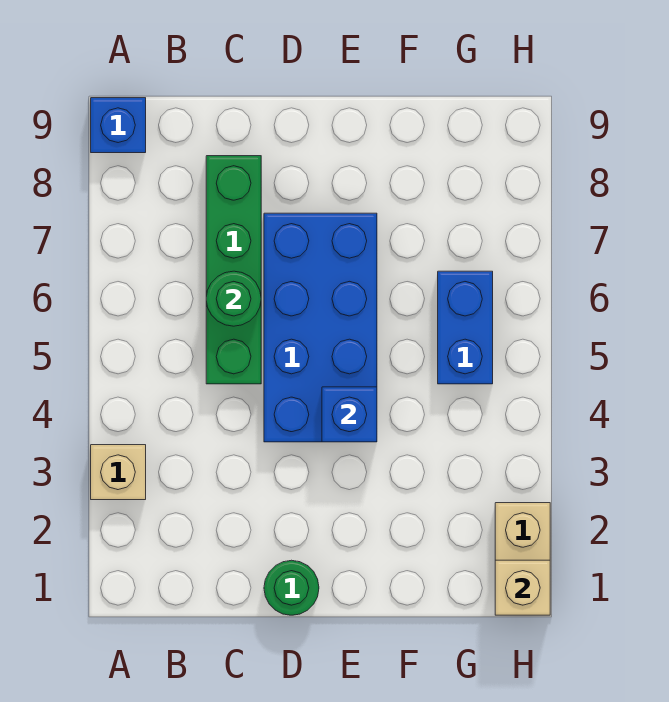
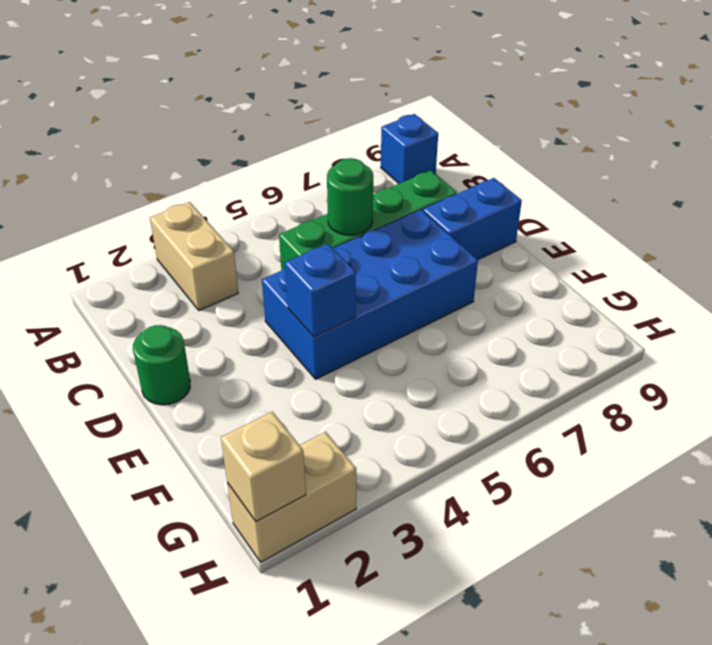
tan brick A3 level 1 -> tan brick A3:B3 level 1
blue brick G5:G6 level 1 -> blue brick D8:D9 level 1

